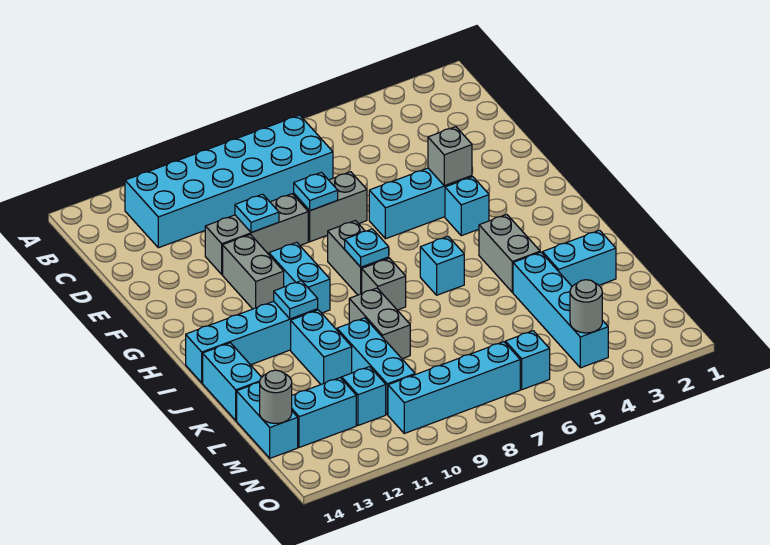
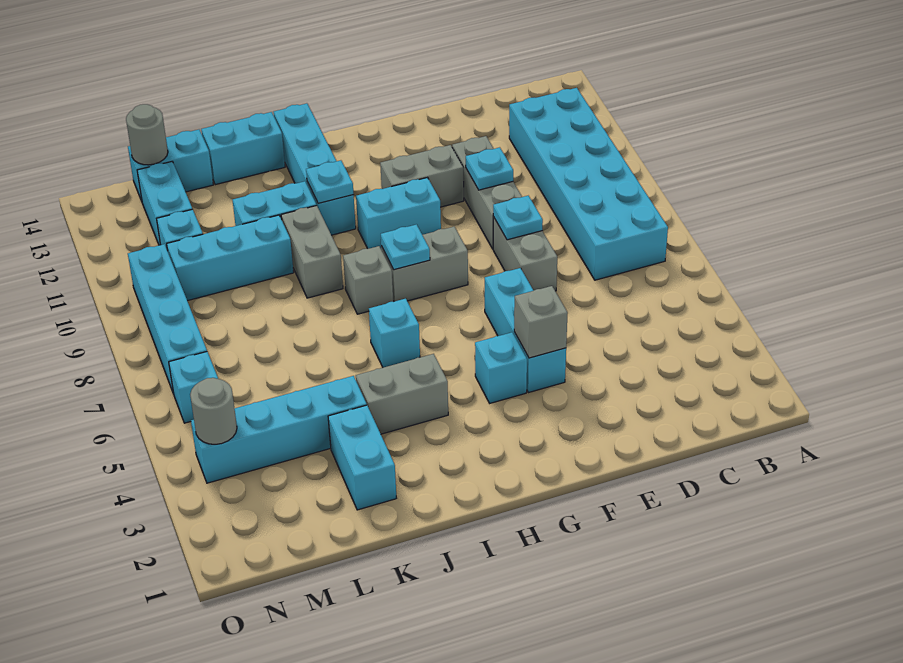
grey brick J9:K9 level 1 -> grey brick J9:J10 level 1

